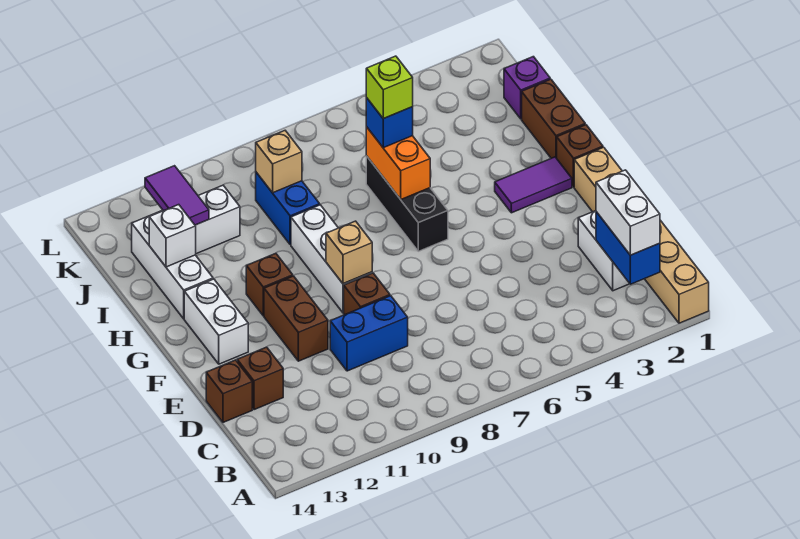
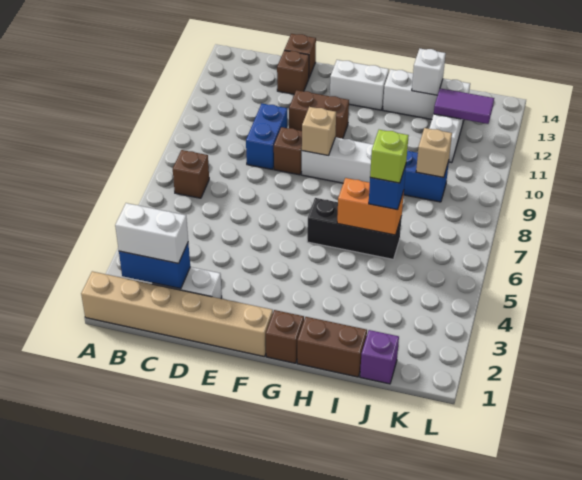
purple tile G2:G3 level 1 -> none
brown brick G11 level 1 -> brown brick B7 level 1

